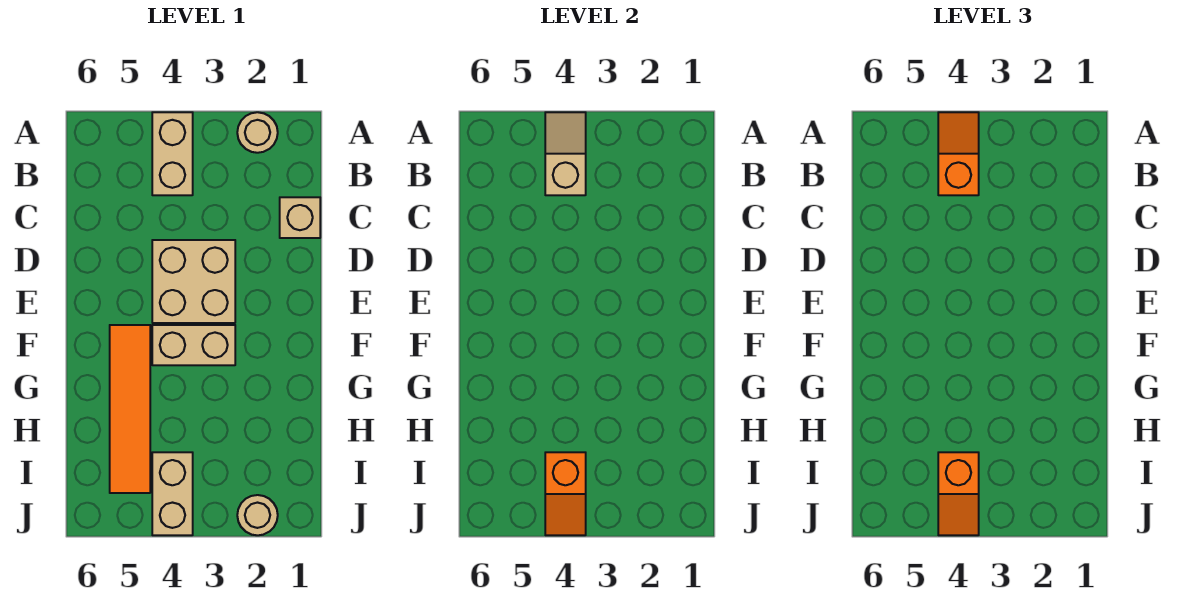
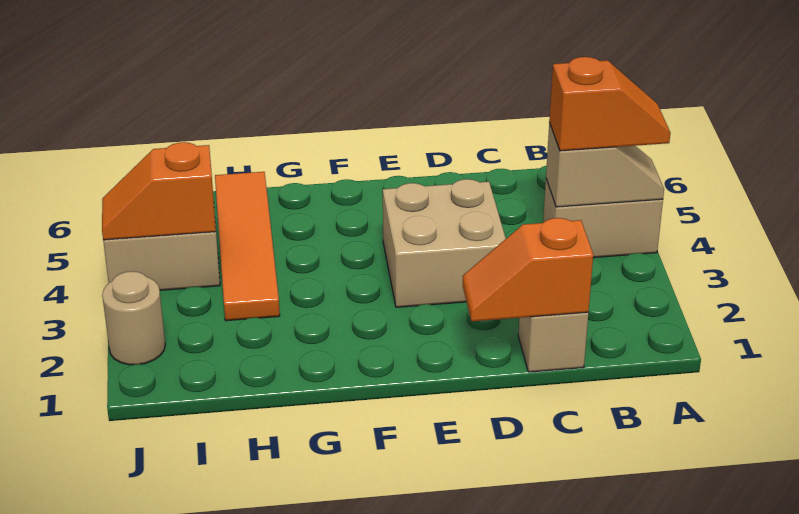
tan round brick A2 level 1 -> none
tan brick F3:F4 level 1 -> none
orange tile F5:I5 level 1 -> orange tile H3:H6 level 1
orange slope I4:J4 level 3 top I -> orange slope C1:D1 level 2 top C

